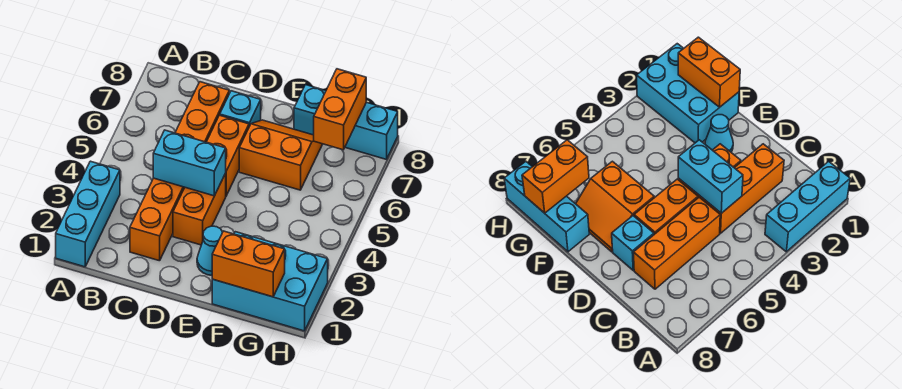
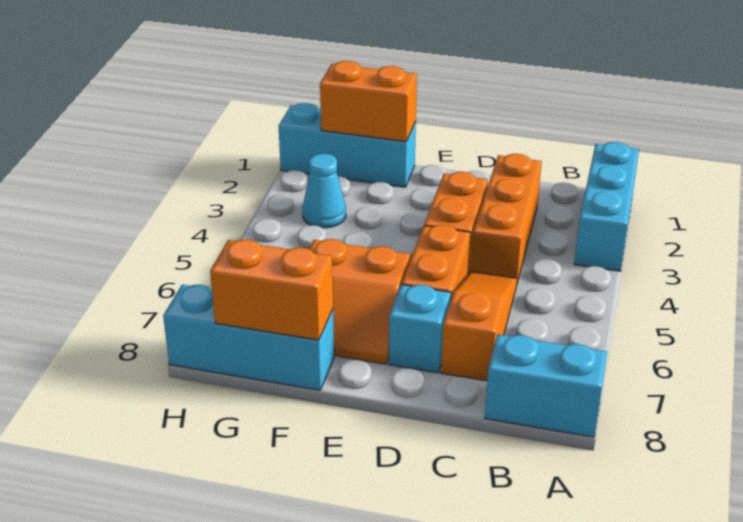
cyan brick C4:D4 level 2 -> cyan brick A8:B8 level 1
orange brick C5:C7 level 1 -> orange slope C5:C7 level 1 top 7
cyan cone E2 level 1 -> cyan cone G3 level 1
cyan brick F1:H2 level 1 -> cyan brick F1:H1 level 1
orange brick G7:G8 level 2 -> orange brick F8:G8 level 2

